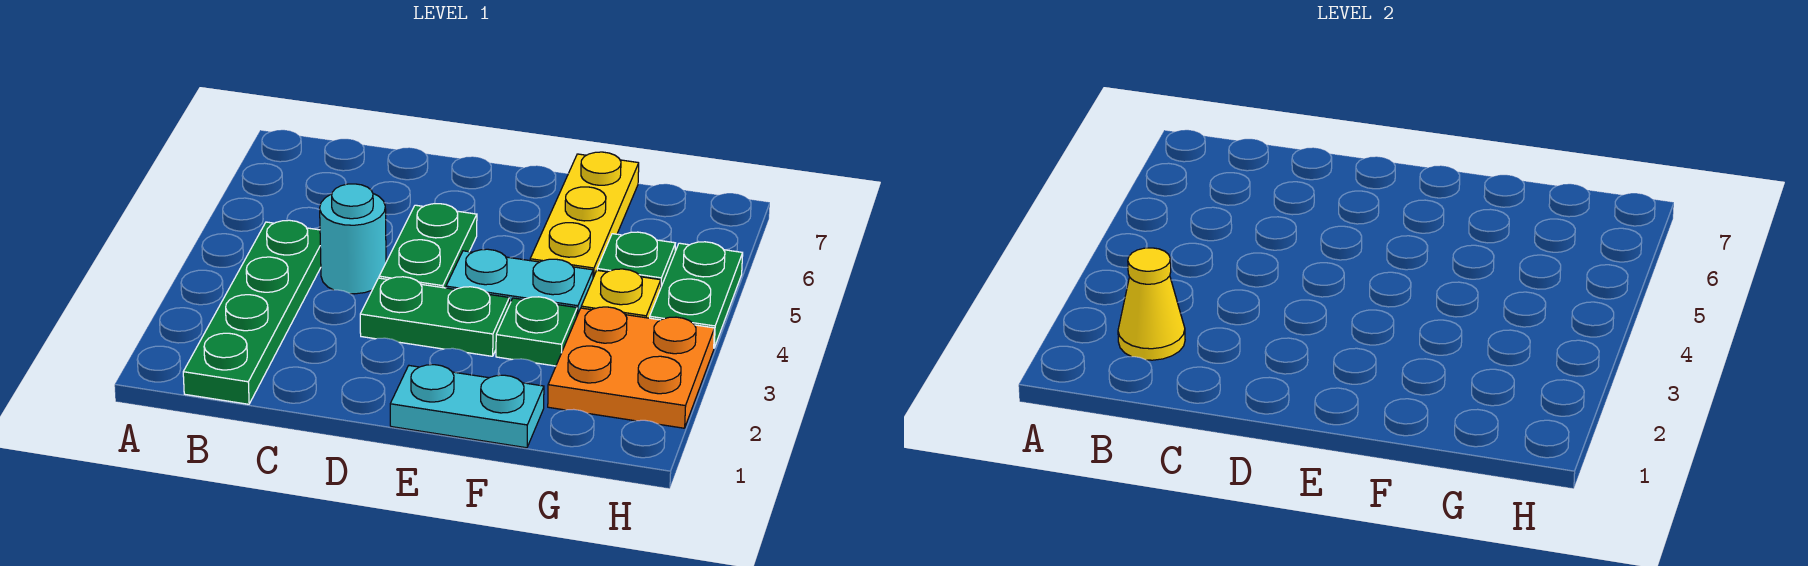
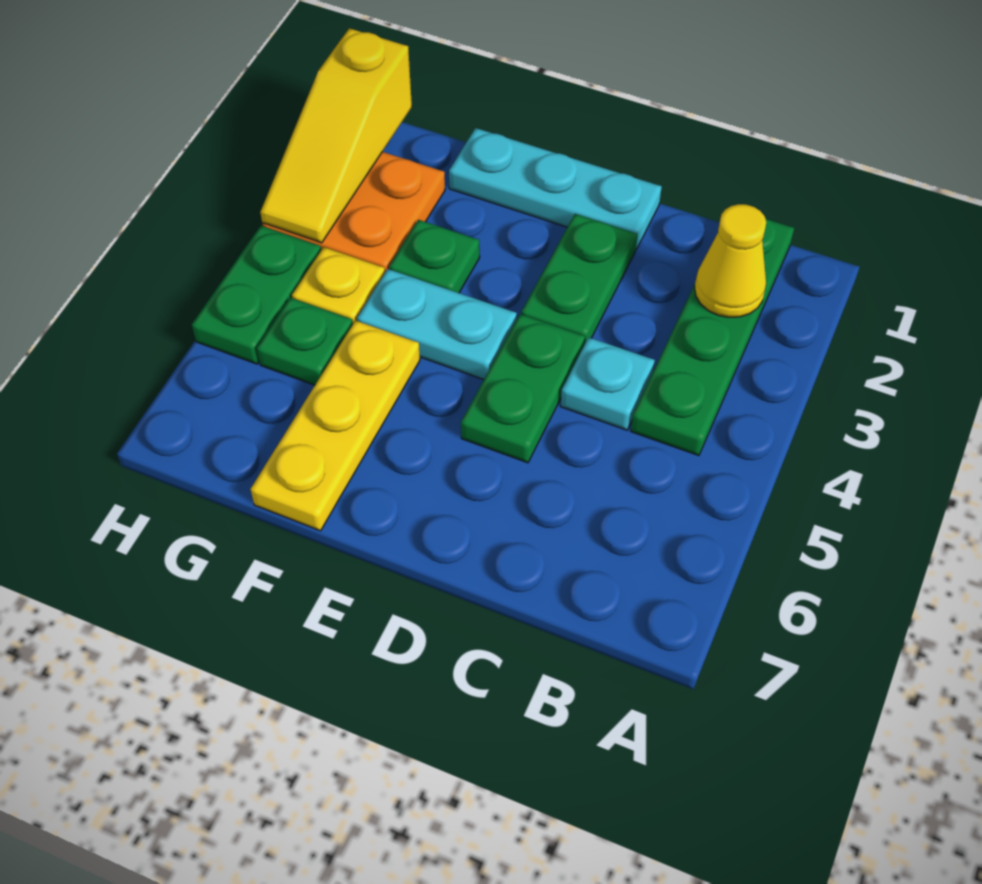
cyan round brick C4 level 1 -> cyan plate C4 level 1
green plate D3:E3 level 1 -> green plate D2:D3 level 1
cyan plate E1:F1 level 1 -> cyan plate D1:F1 level 1
none -> yellow slope H1:H3 level 2 top 1

